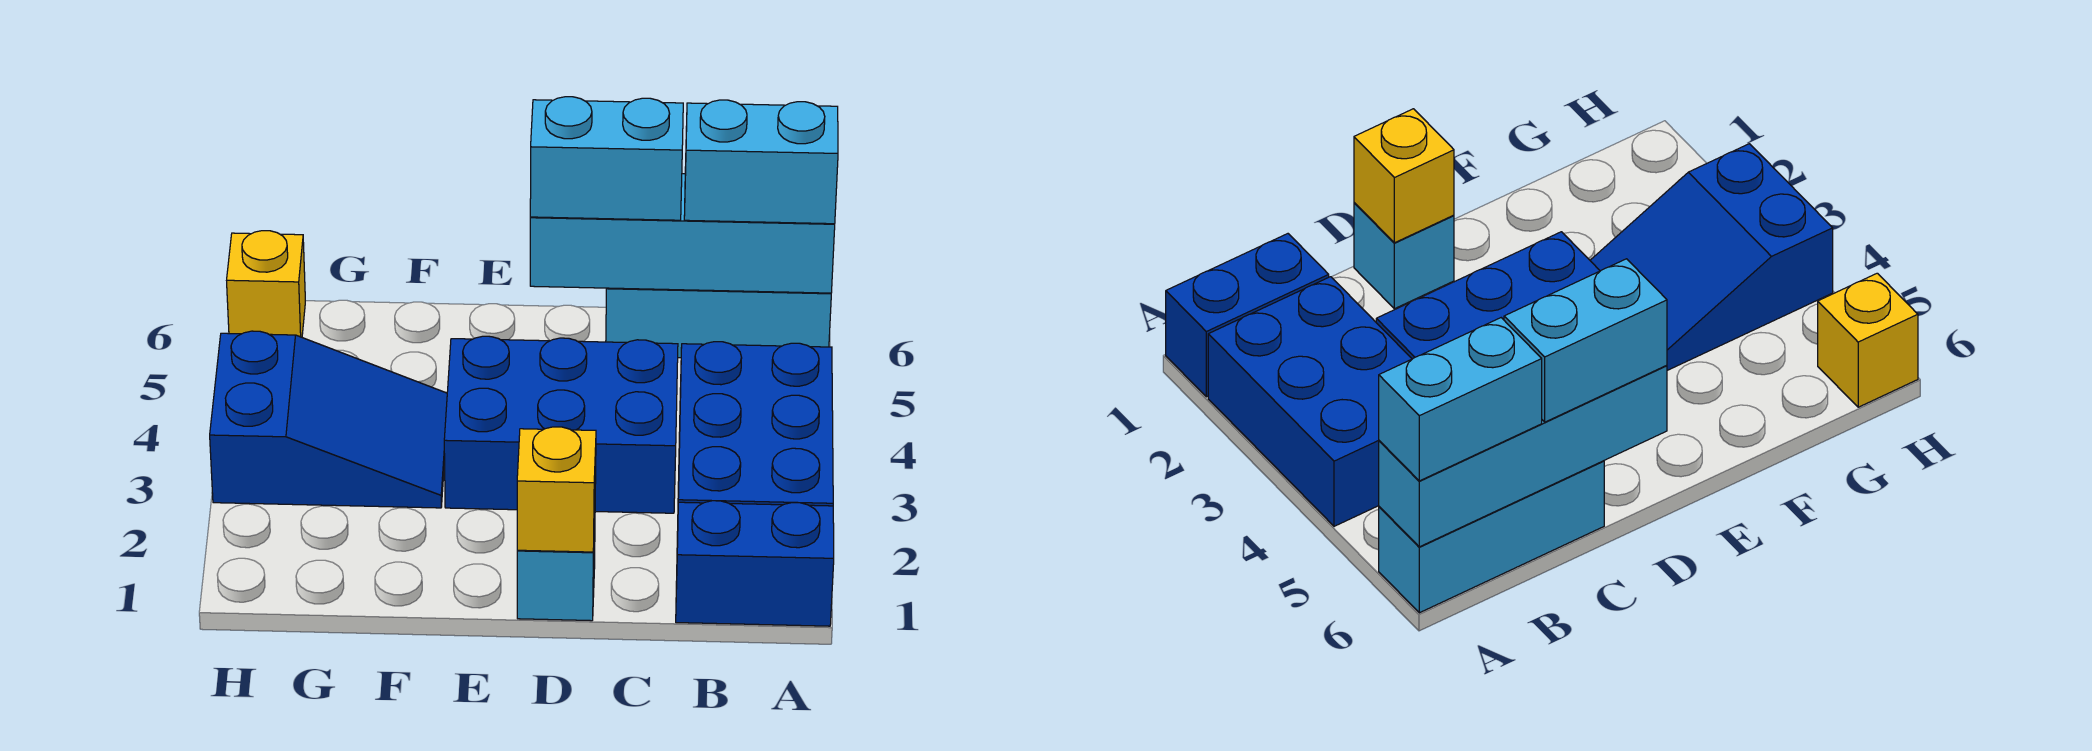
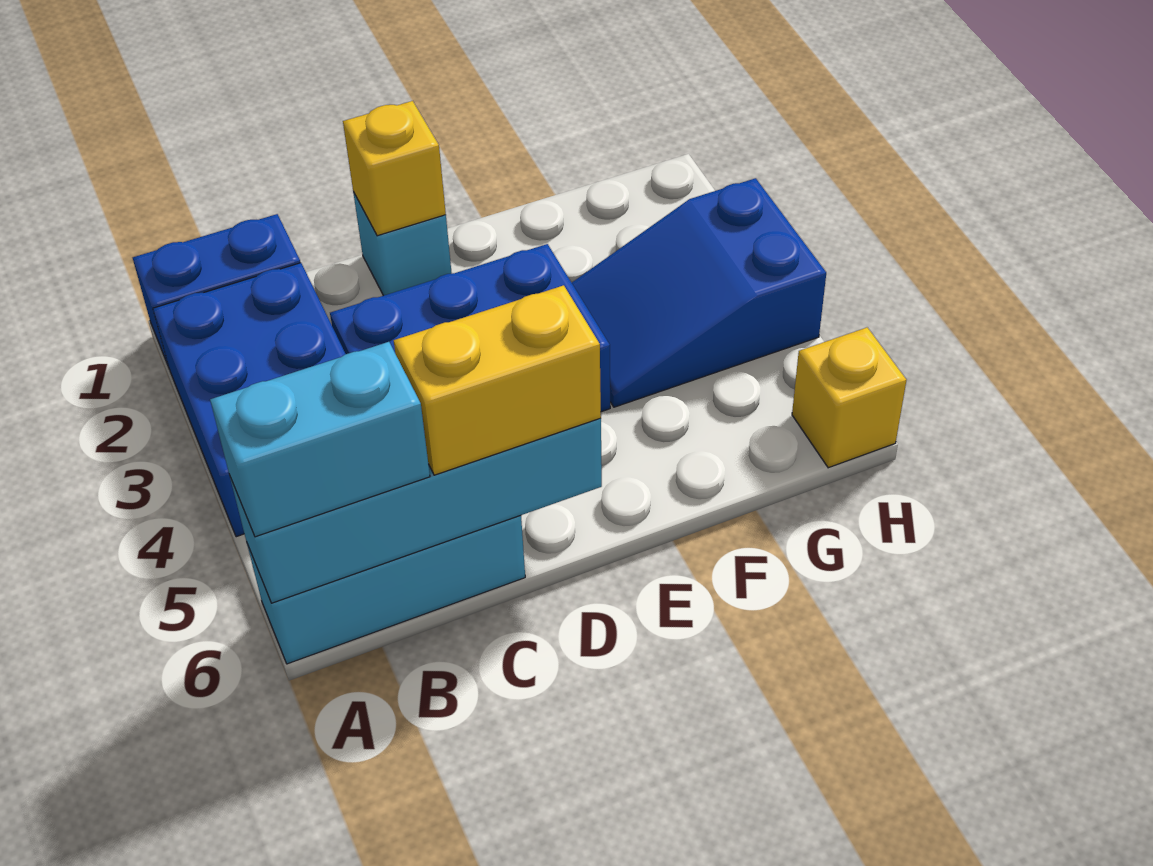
cyan brick C6:D6 level 3 -> yellow brick C6:D6 level 3

